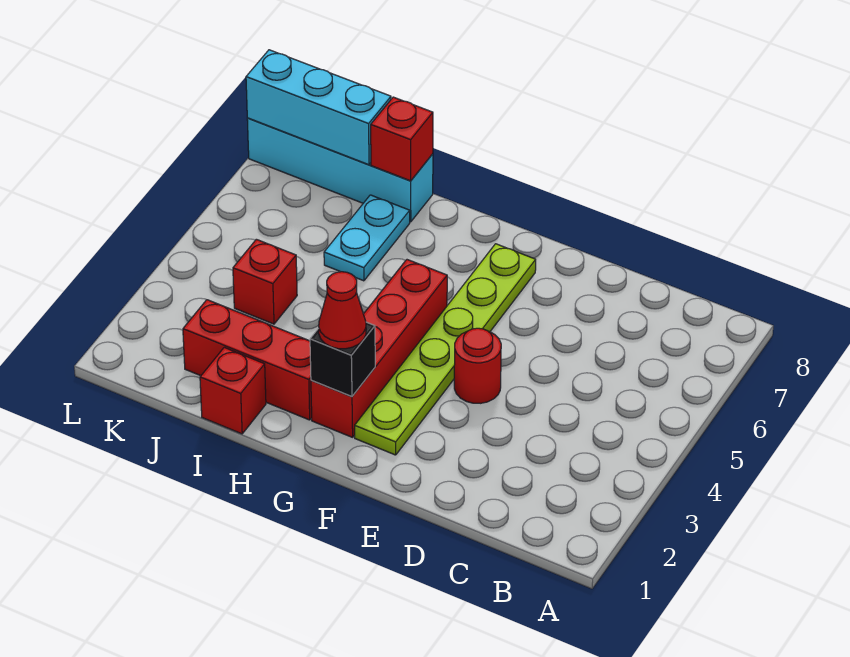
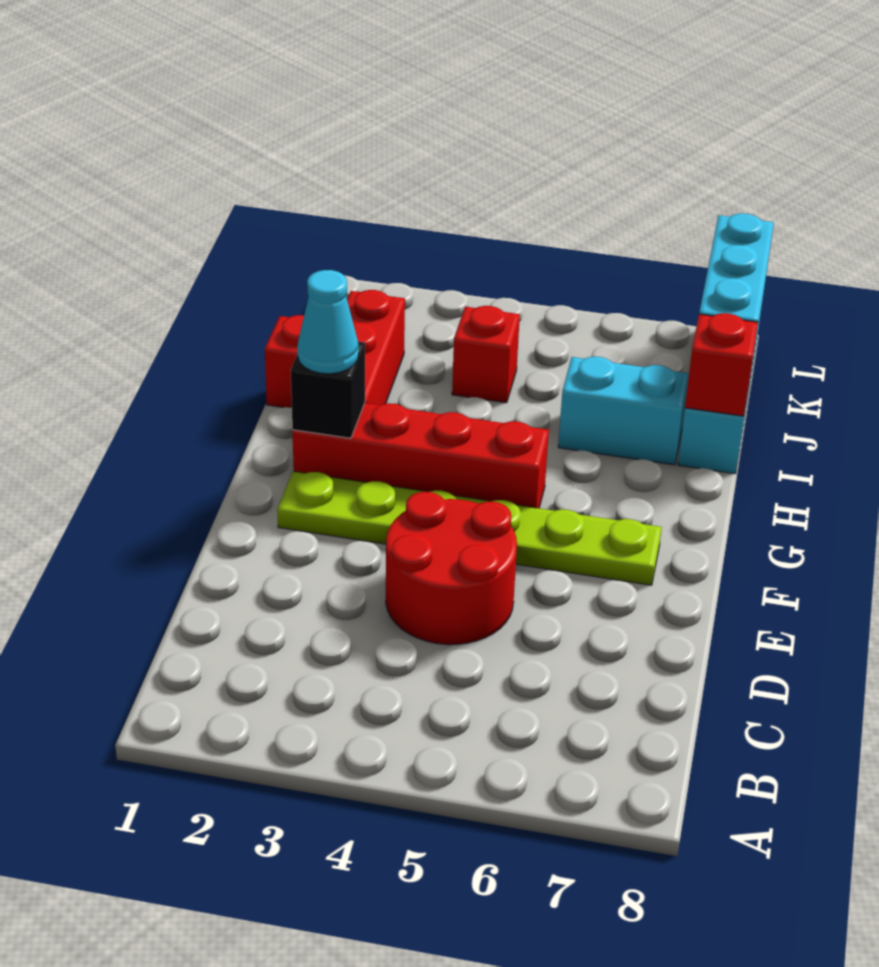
red round brick E4 level 1 -> red round brick D4:E5 level 1
red cone G2 level 3 -> cyan cone G2 level 3
cyan plate I6:I7 level 1 -> cyan brick I6:I7 level 1

